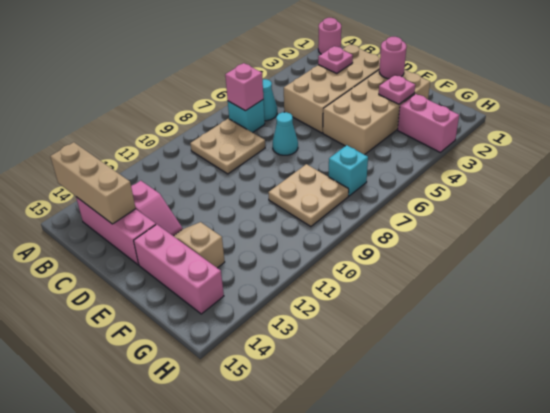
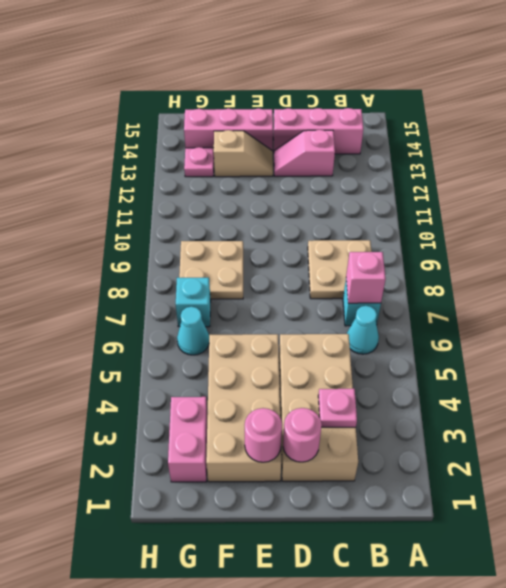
pink round brick A1 level 1 -> pink round brick D2 level 2
tan brick A14:C14 level 2 -> none
cyan cone D7 level 1 -> cyan cone G6 level 1
pink plate F3 level 2 -> pink plate G13 level 1
pink brick G3:H3 level 1 -> pink brick G2:G3 level 1

